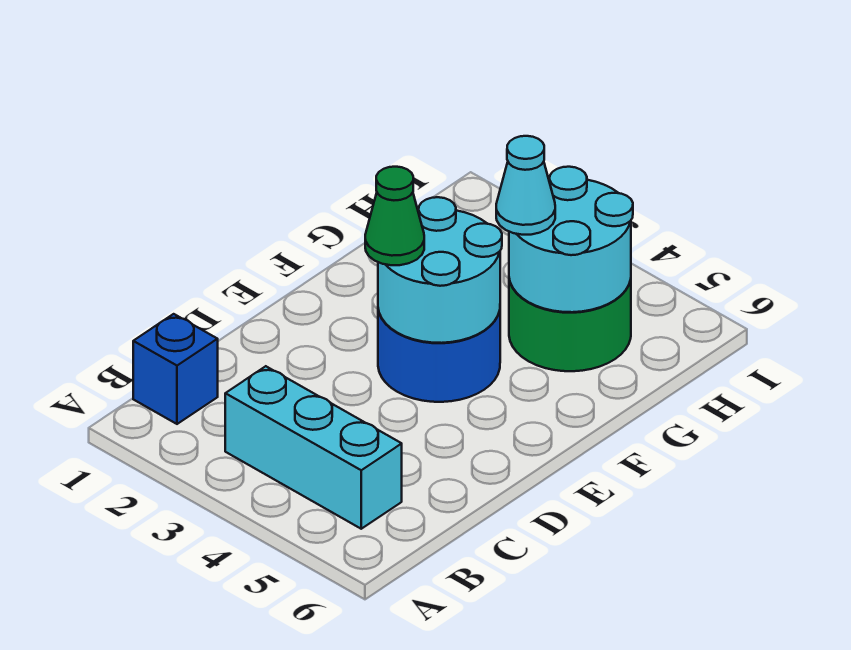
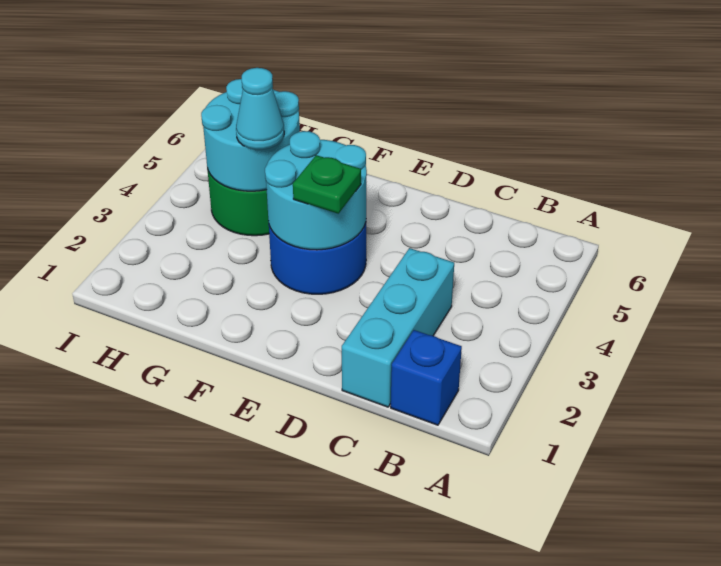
cyan brick B3:B5 level 1 -> cyan brick C1:C3 level 1
green cone E3 level 3 -> green plate E3 level 3

